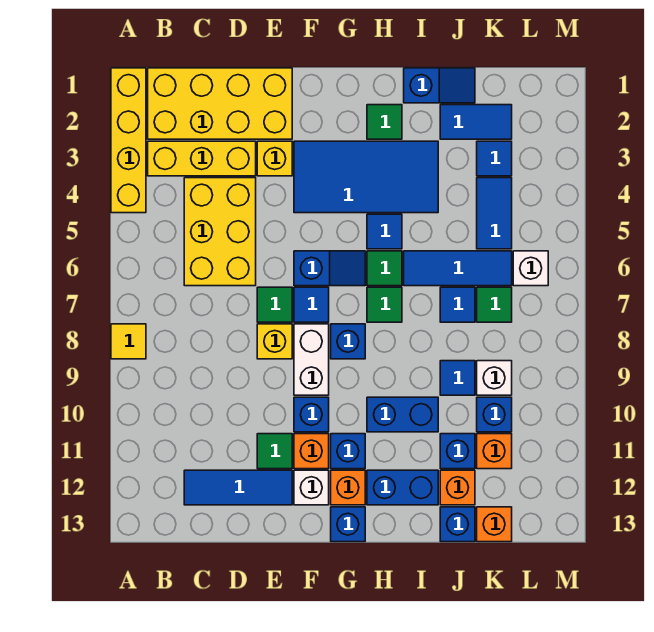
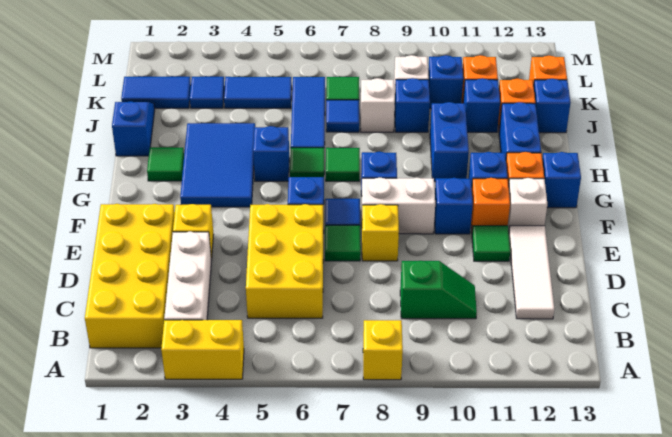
yellow brick A1:A4 level 1 -> yellow brick A3:A4 level 1
yellow tile A8 level 1 -> yellow brick A8 level 1
yellow brick B3:D3 level 1 -> white brick B3:D3 level 1
yellow brick C4:D6 level 1 -> yellow brick C5:E6 level 1
none -> green slope C9:C10 level 1 top 9
blue tile C12:E12 level 1 -> white tile C12:E12 level 1
blue tile F3:I4 level 1 -> blue tile G3:I4 level 1
blue tile H5 level 1 -> blue brick H5 level 1
blue tile J2:K2 level 1 -> blue tile K1:K2 level 1
blue tile J9 level 1 -> blue brick J9 level 1
white brick L6 level 1 -> white brick J8 level 1

